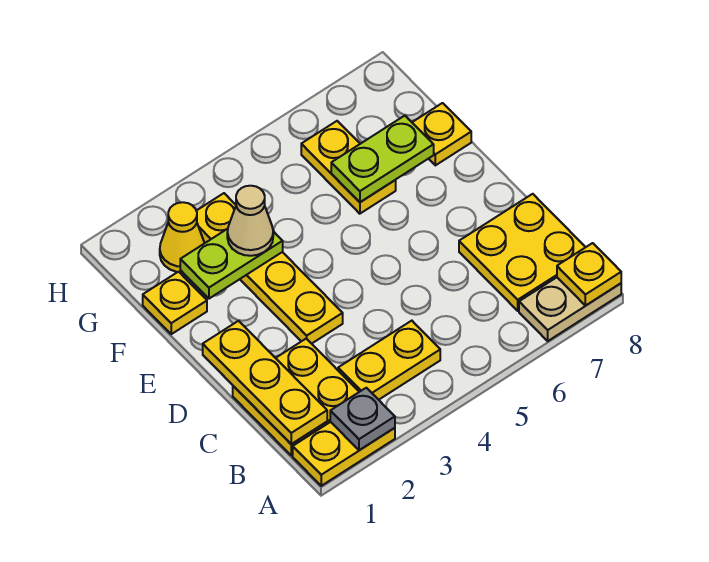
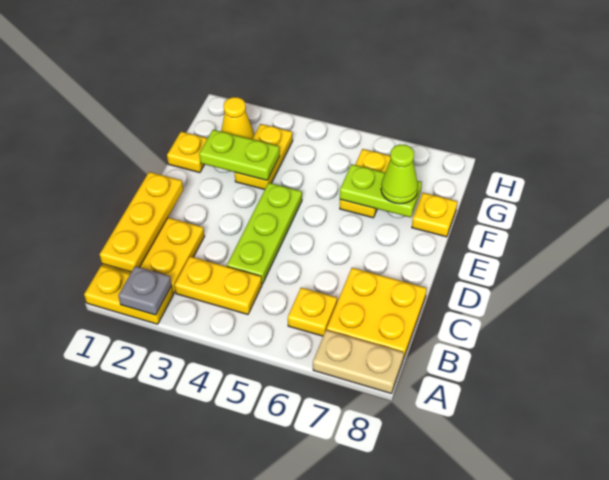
yellow plate A8 level 2 -> yellow plate B6 level 1
none -> lime plate C4:E4 level 1
yellow plate D3:G3 level 1 -> yellow plate F3:G3 level 1
tan cone F3 level 3 -> none
none -> lime cone F7 level 3

